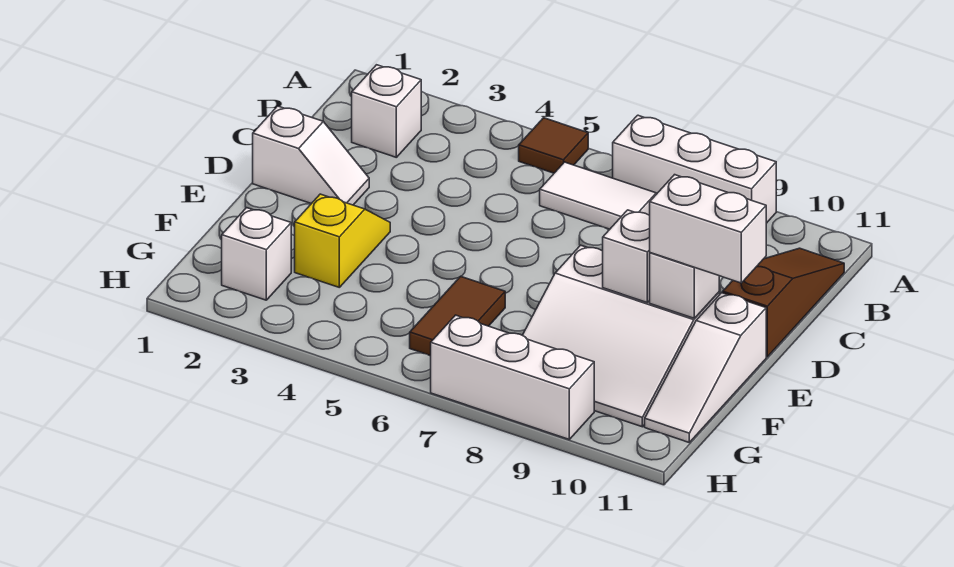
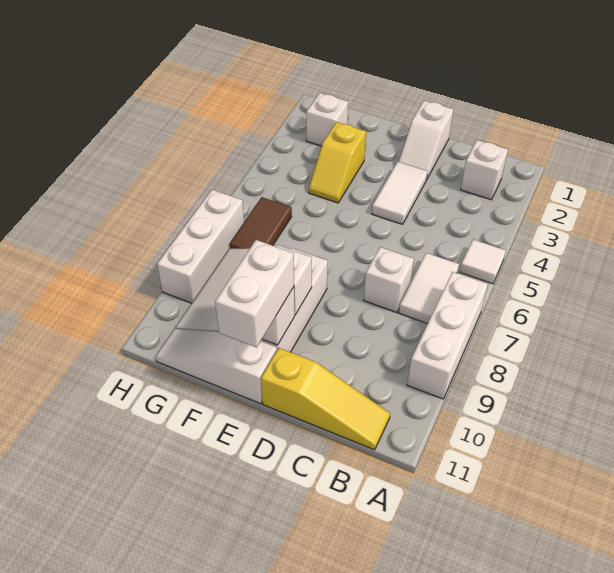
brown tile A5 level 1 -> white tile A5 level 1
brown slope B11:D11 level 1 top D -> yellow slope B11:D11 level 1 top D
none -> white brick C7 level 1
none -> white tile D3:D4 level 1
yellow slope E3:F3 level 1 top F -> yellow slope F3:F4 level 1 top 3
brown tile F6:G6 level 1 -> brown tile G6:G7 level 1

